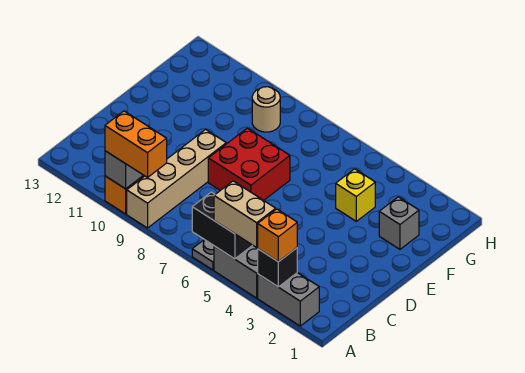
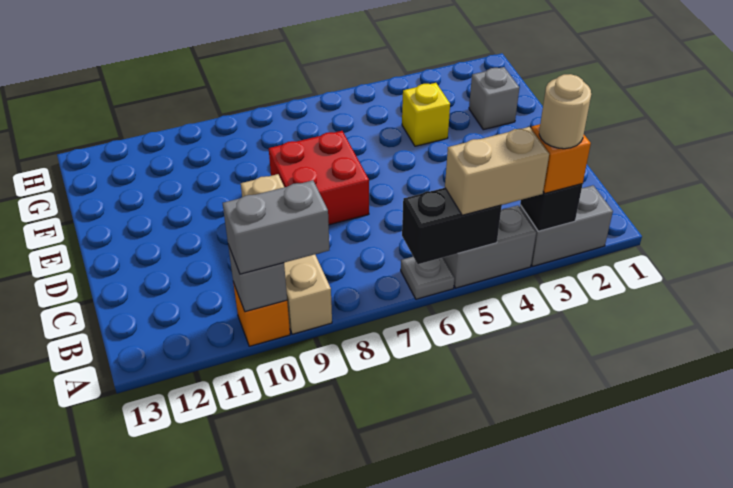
orange brick A9:A10 level 3 -> grey brick A9:A10 level 3
tan round brick G9 level 1 -> tan round brick A3 level 4

